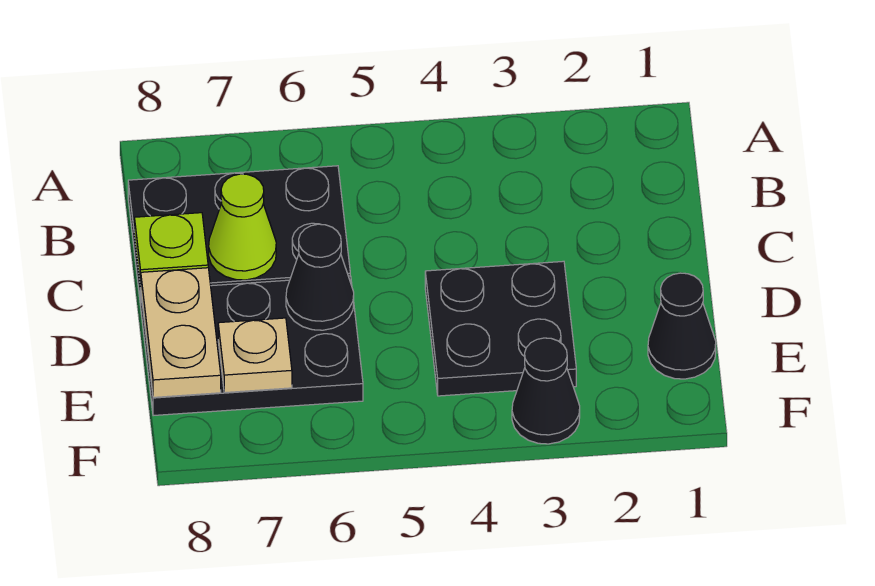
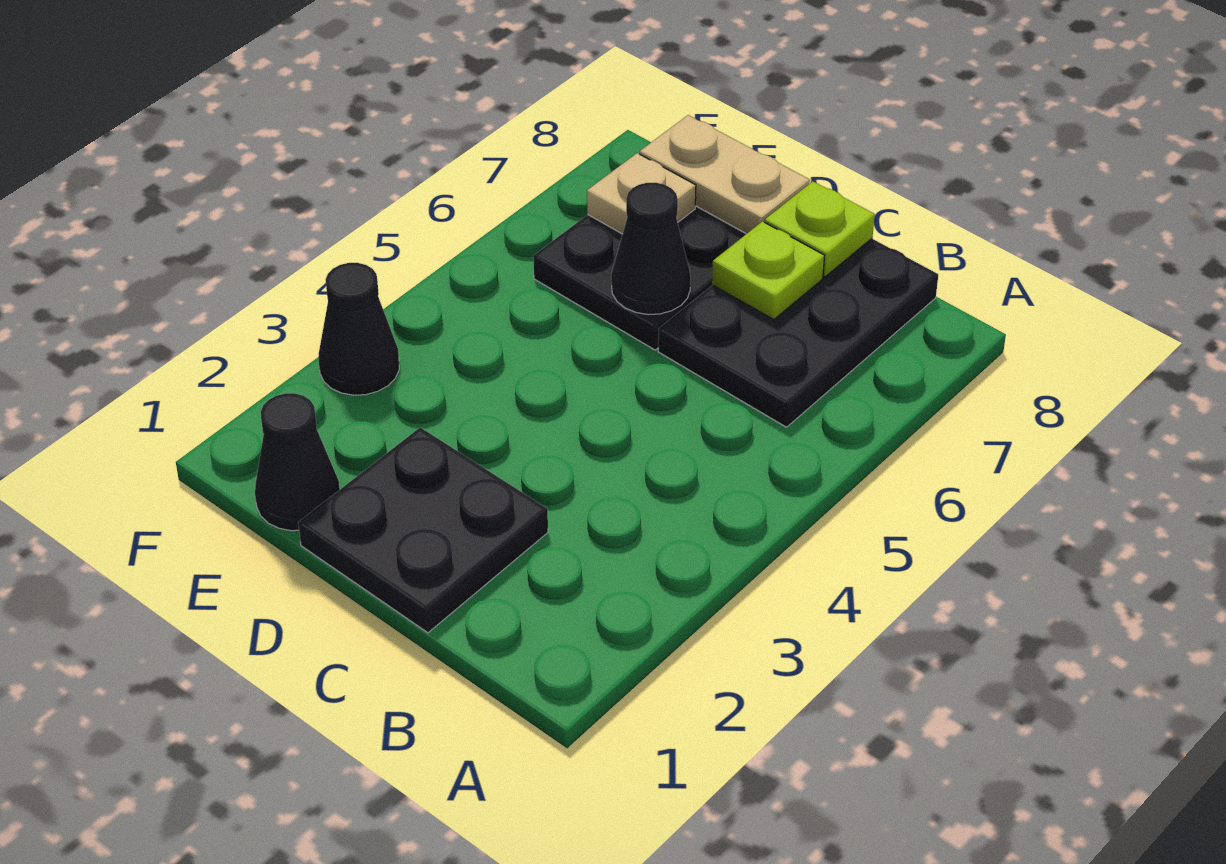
lime cone C7 level 2 -> lime plate C7 level 2
black plate D3:E4 level 1 -> black plate C1:D2 level 1

